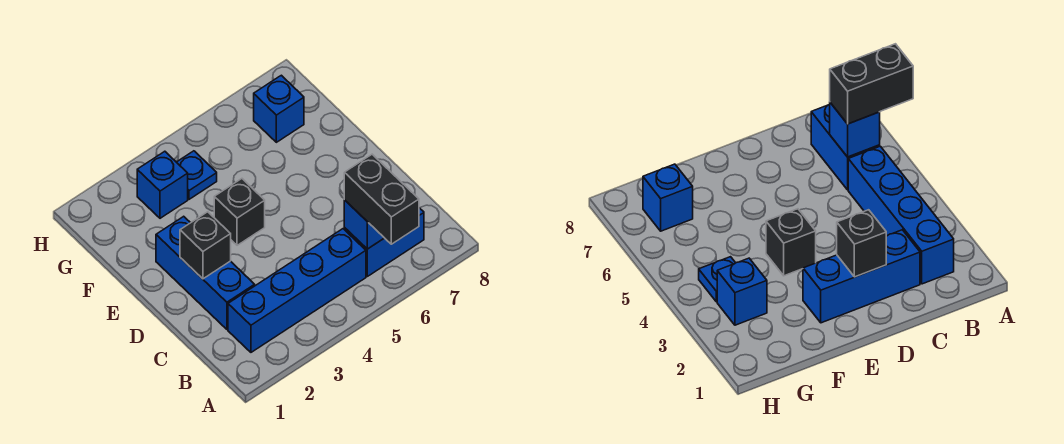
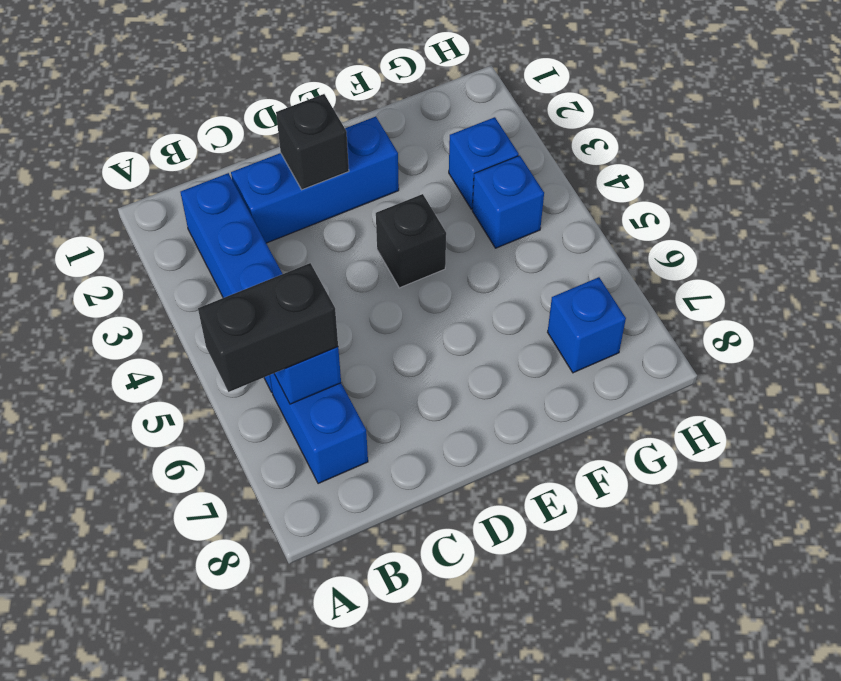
blue plate G4 level 1 -> blue brick G4 level 1

